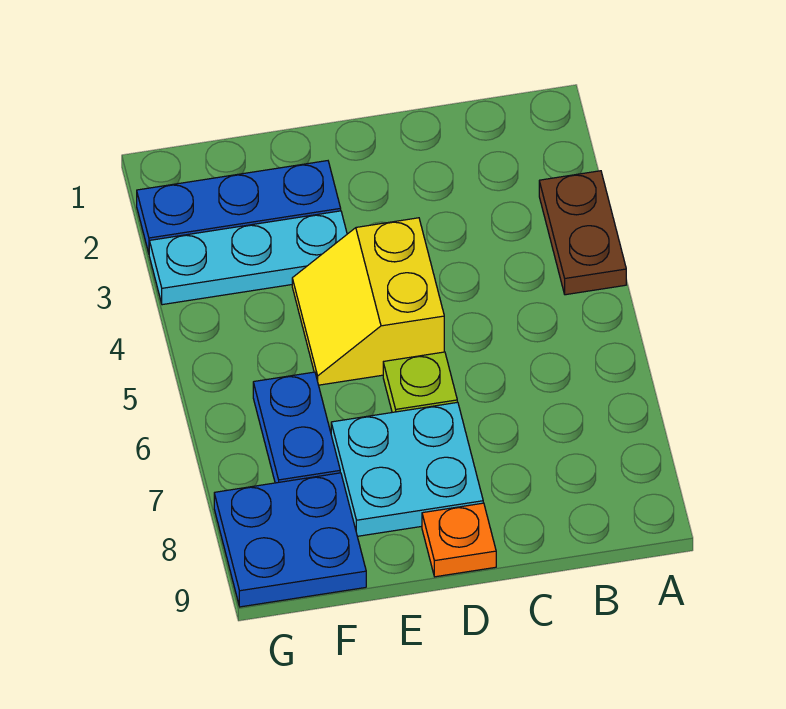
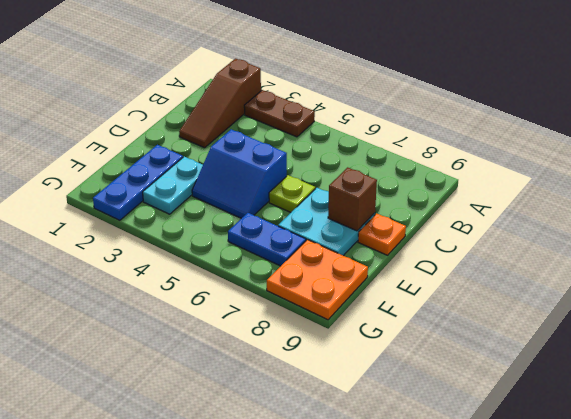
none -> brown slope A2:C2 level 1 top A
yellow slope D4:E5 level 1 top D -> blue slope D4:E5 level 1 top D
none -> brown brick D8 level 2
cyan plate E3:G3 level 1 -> cyan plate E3:F3 level 1
blue plate F8:G9 level 1 -> orange plate F8:G9 level 1

